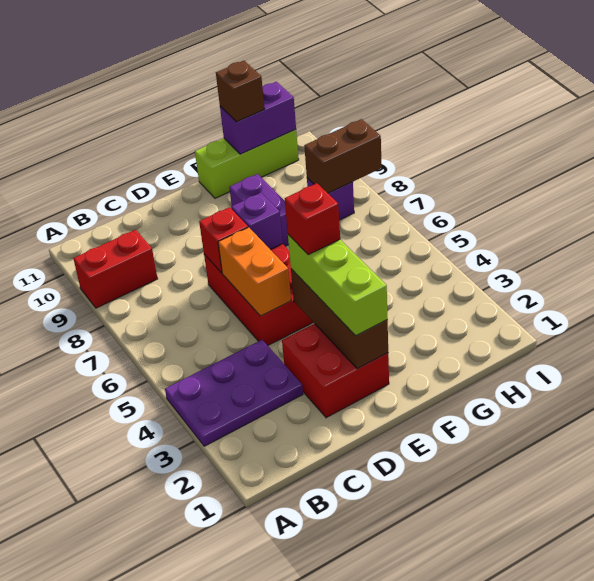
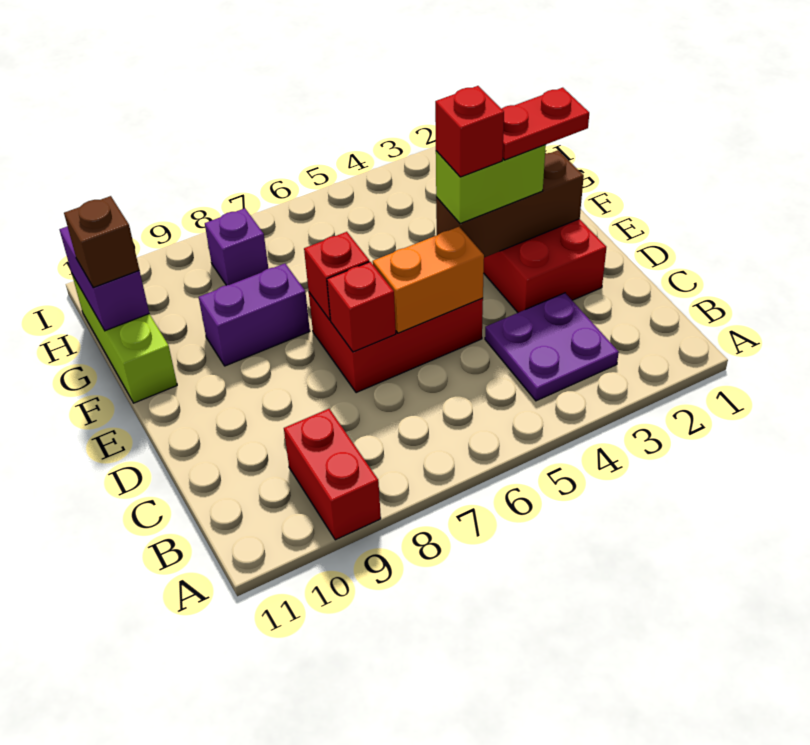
purple plate A3:C4 level 1 -> purple plate B3:C4 level 1
lime brick E2:E4 level 3 -> lime brick E3:E4 level 3
none -> red plate E2:E3 level 4
purple brick E7 level 2 -> red brick E7 level 2
brown brick H8:I8 level 2 -> none

